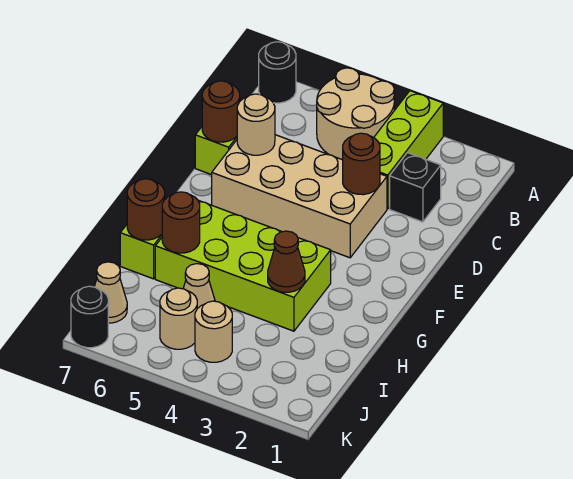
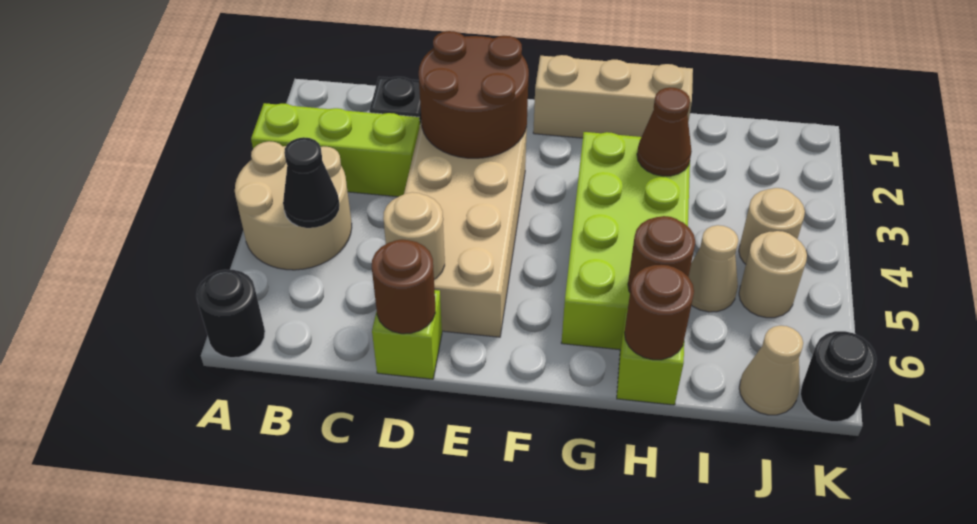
none -> black cone B5 level 2
brown round brick D3 level 2 -> brown round brick D2:E3 level 2
none -> tan brick F1:H1 level 1

